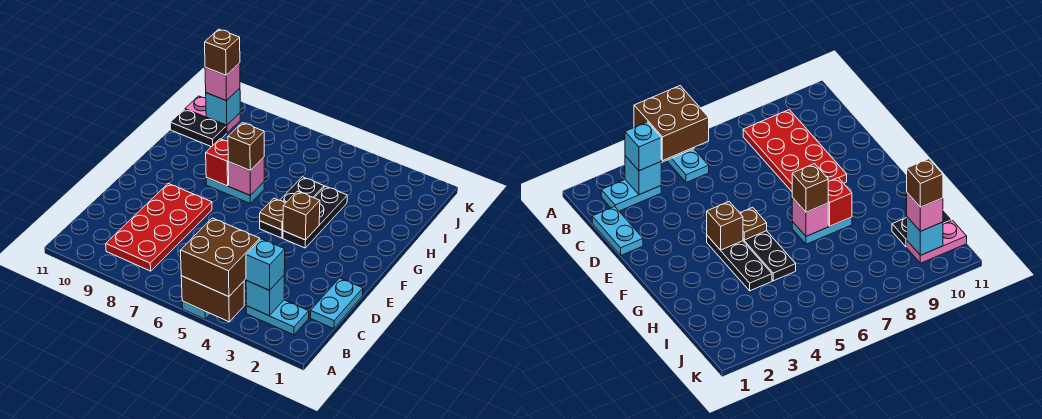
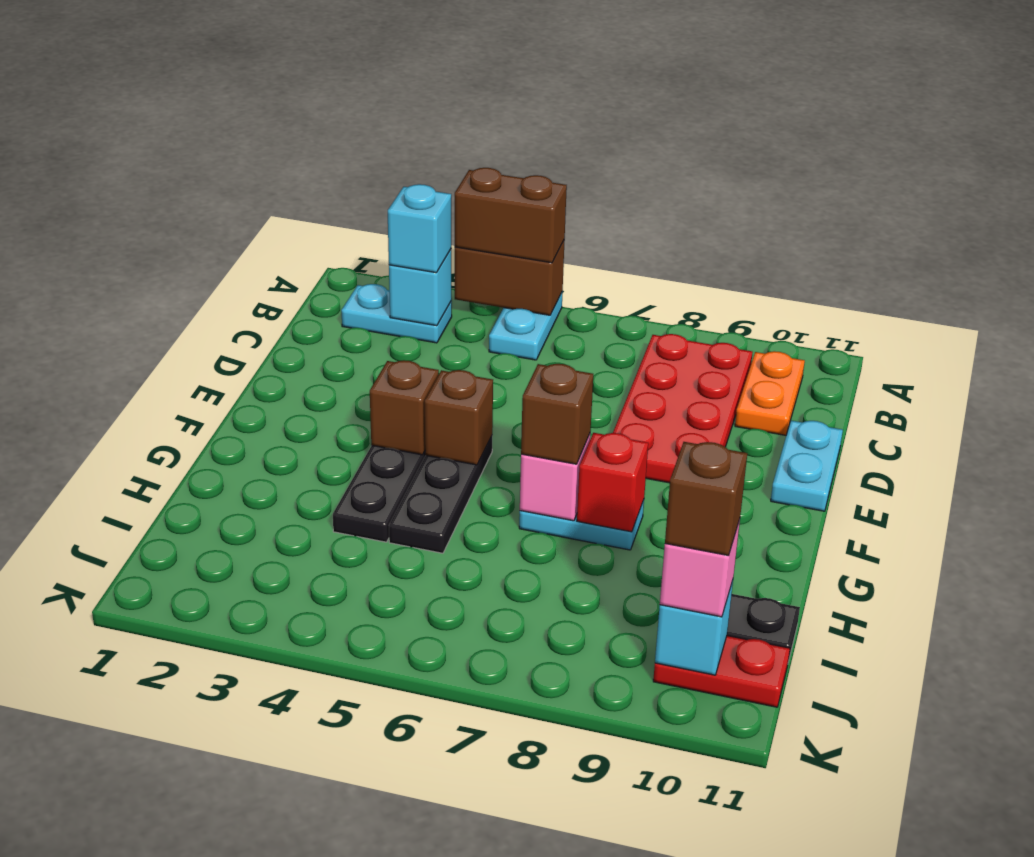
brown brick A4:B5 level 3 -> brown brick A4:A5 level 3
none -> orange plate B10:C10 level 1
cyan plate C1:D1 level 1 -> cyan plate D11:E11 level 1
brown plate F5 level 2 -> brown brick F5 level 2
pink plate J10:J11 level 1 -> red plate J10:J11 level 1

